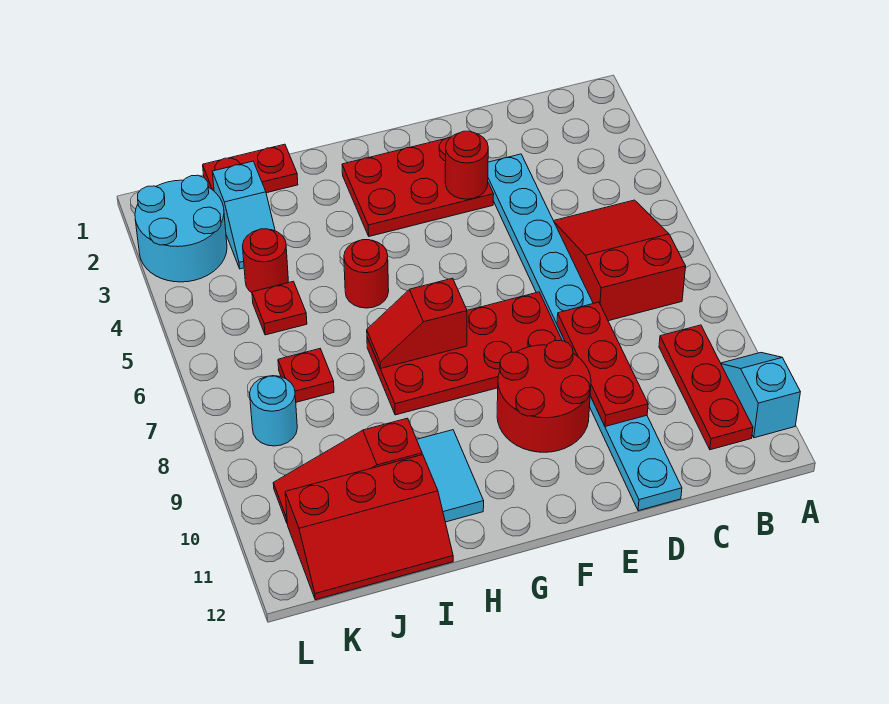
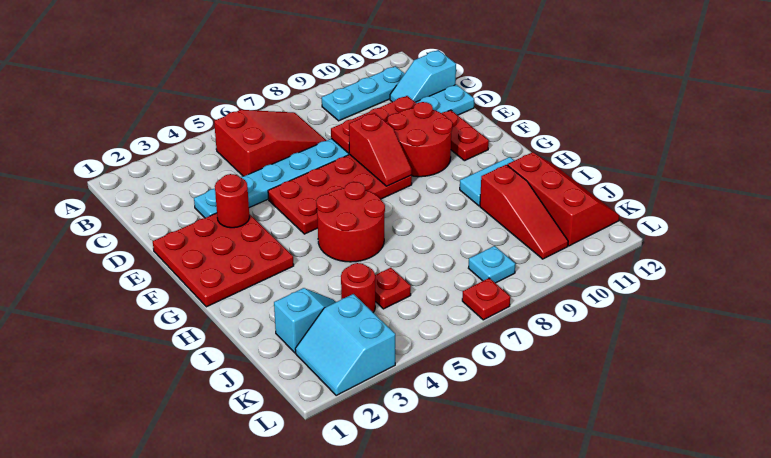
cyan slope A10:A11 level 1 top 11 -> cyan slope C11:C12 level 1 top 12
red slope B5:C7 level 1 top 7 -> red slope B5:C7 level 1 top 5
red plate B9:B11 level 1 -> cyan plate B9:B11 level 1
red plate E2:G3 level 1 -> red plate E1:G3 level 1
red plate E7:H8 level 1 -> red plate E5:F8 level 1
red slope G7:H7 level 2 top G -> red slope E8:F8 level 2 top E
red round brick H5 level 1 -> red round brick G5:H6 level 1
red plate I1:J1 level 1 -> red plate E11:F11 level 1
red plate J7 level 1 -> red plate L7 level 1
cyan round brick K2:L3 level 1 -> cyan slope K2:L3 level 1 top 3
cyan round brick K8 level 1 -> cyan plate K8 level 1

